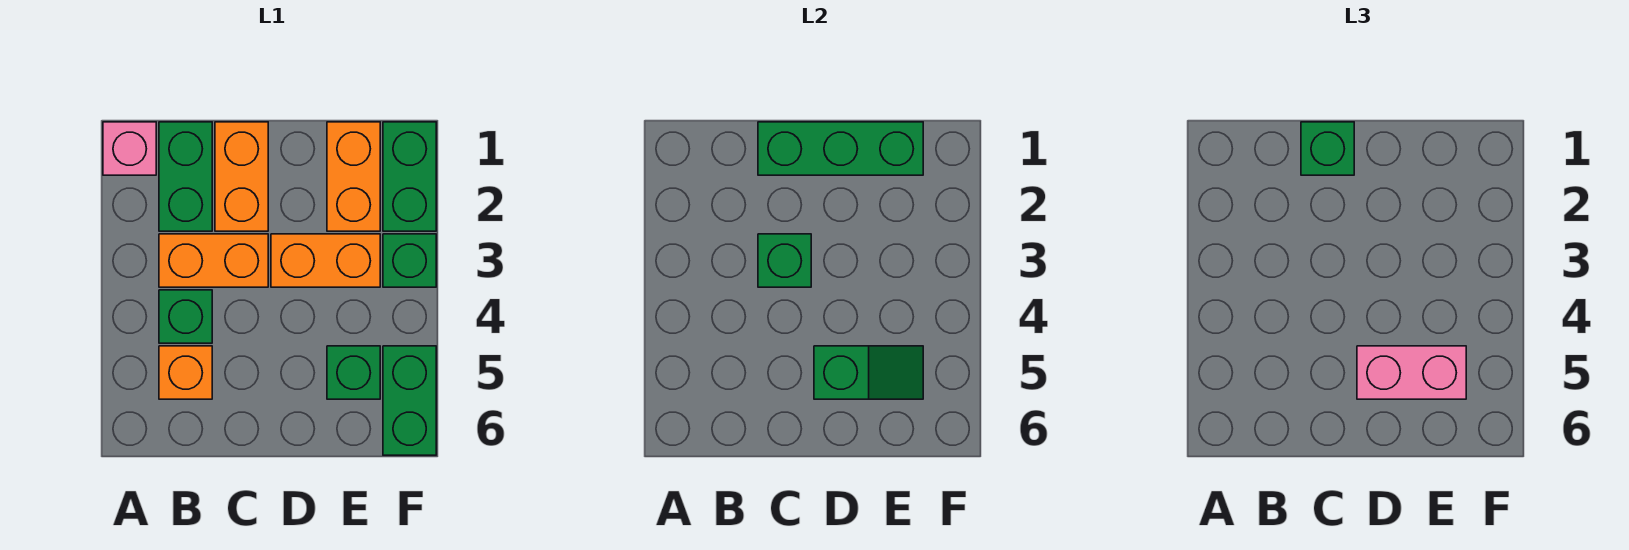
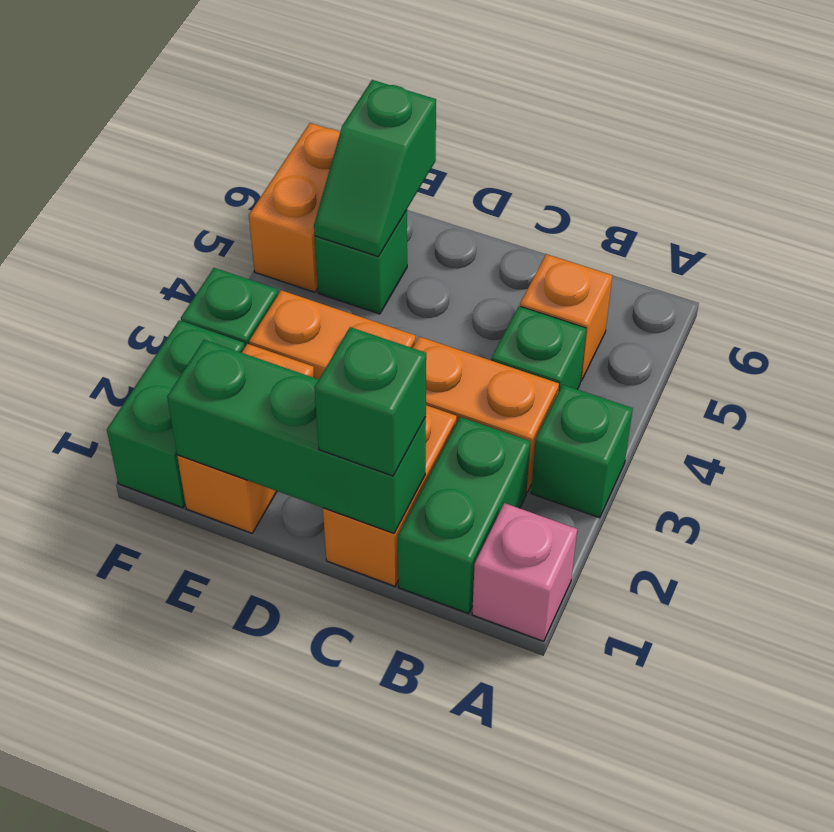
green brick C3 level 2 -> green brick A3 level 1
green slope D5:E5 level 2 top D -> green slope E5:E6 level 2 top 6
pink brick D5:E5 level 3 -> none
green brick F5:F6 level 1 -> orange brick F5:F6 level 1

